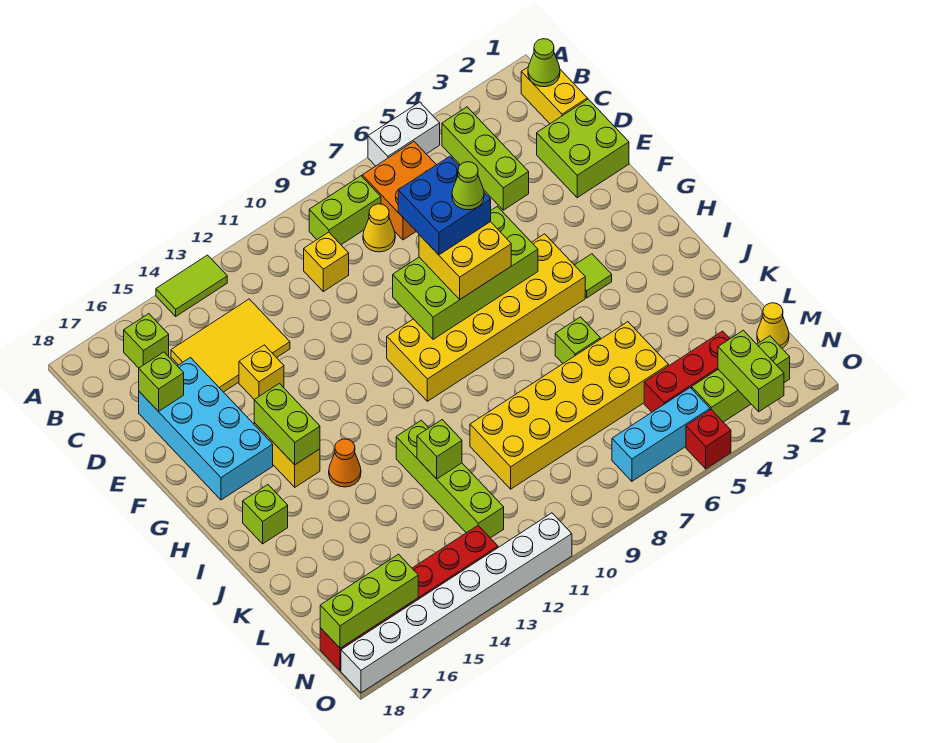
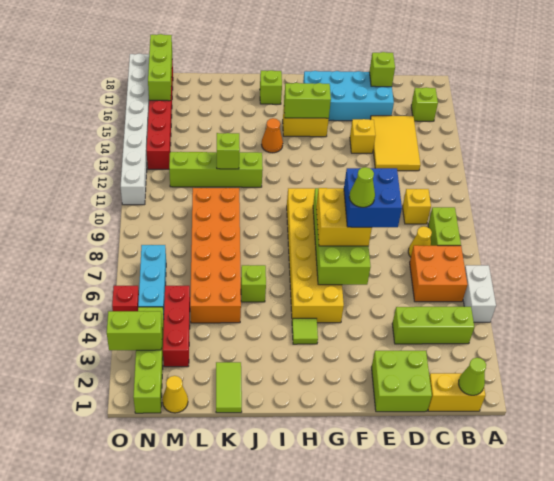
lime tile A13:A14 level 1 -> lime tile K1:K2 level 1
yellow brick K5:L10 level 1 -> orange brick K5:L10 level 1
lime brick N2:N4 level 1 -> lime brick N1:N4 level 1

